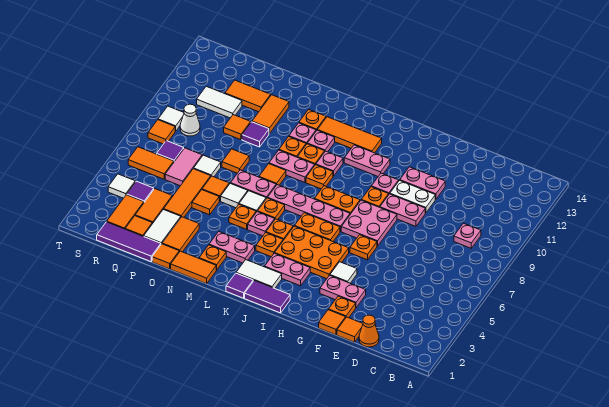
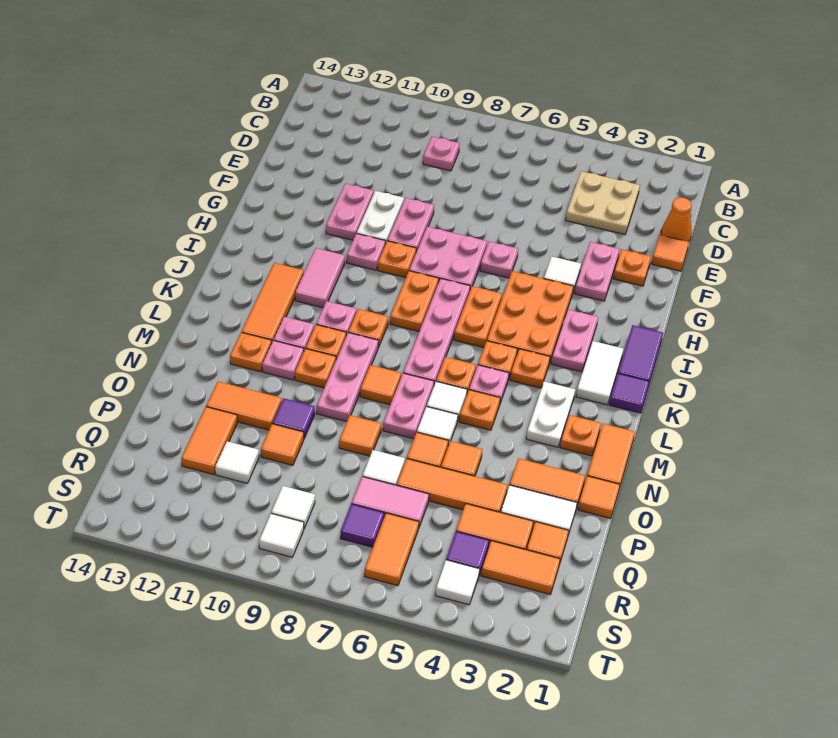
none -> tan plate C3:D4 level 1
orange tile F1 level 1 -> none
orange plate G6 level 1 -> pink plate G6 level 1
pink plate I11:J11 level 1 -> pink tile I11:J11 level 1
pink plate L3:M3 level 1 -> white plate L3:M3 level 1
pink plate L9:M9 level 1 -> pink plate L9:N9 level 1
purple tile P1:R1 level 1 -> none
white tile Q11:R11 level 1 -> white tile Q11 level 1
white cone R9 level 1 -> white tile R9 level 1
orange tile S8 level 1 -> none

